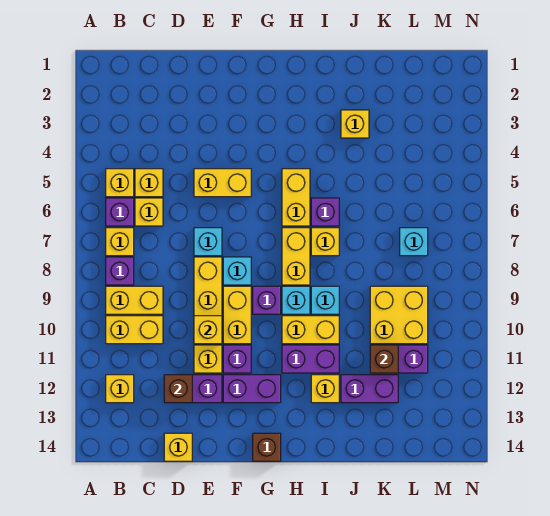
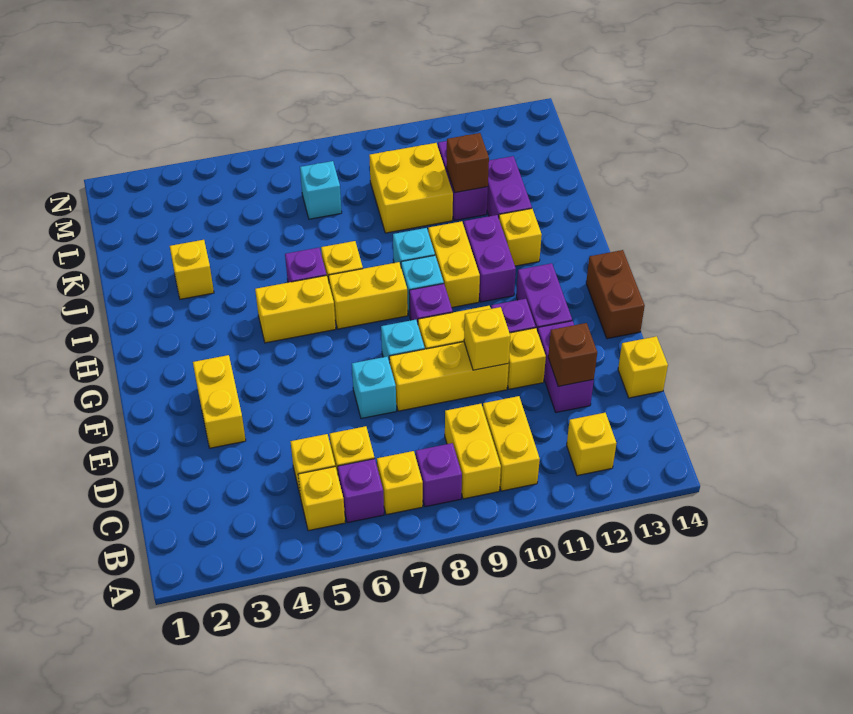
yellow brick E5:F5 level 1 -> yellow brick E3:F3 level 1
brown brick G14 level 1 -> brown brick F14:G14 level 1

